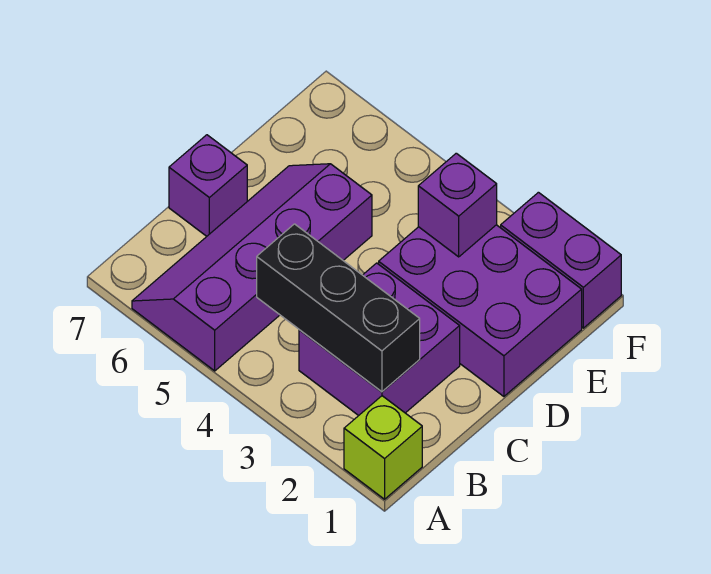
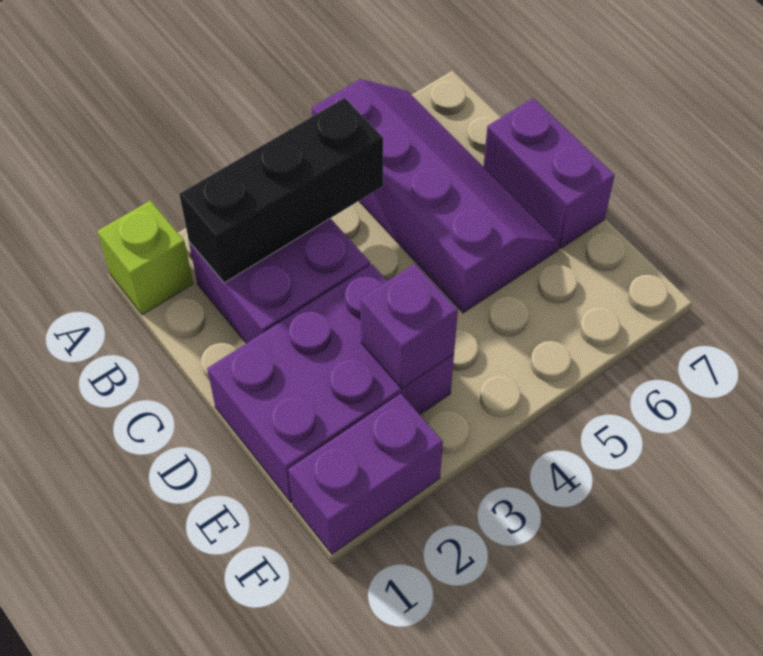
purple brick C7 level 1 -> purple brick C7:D7 level 1

